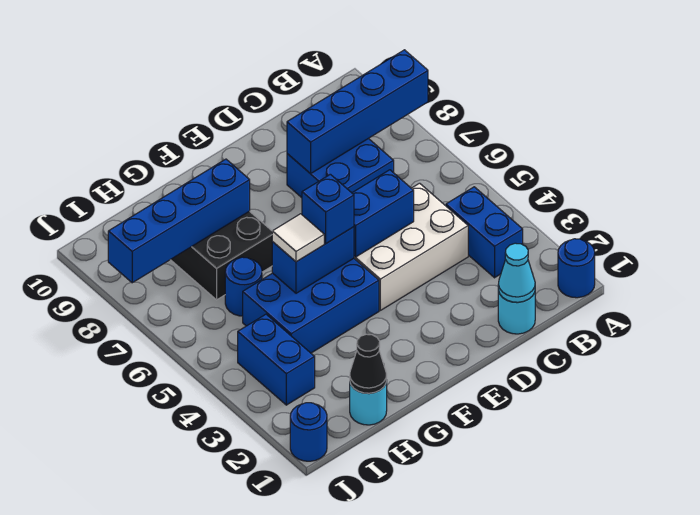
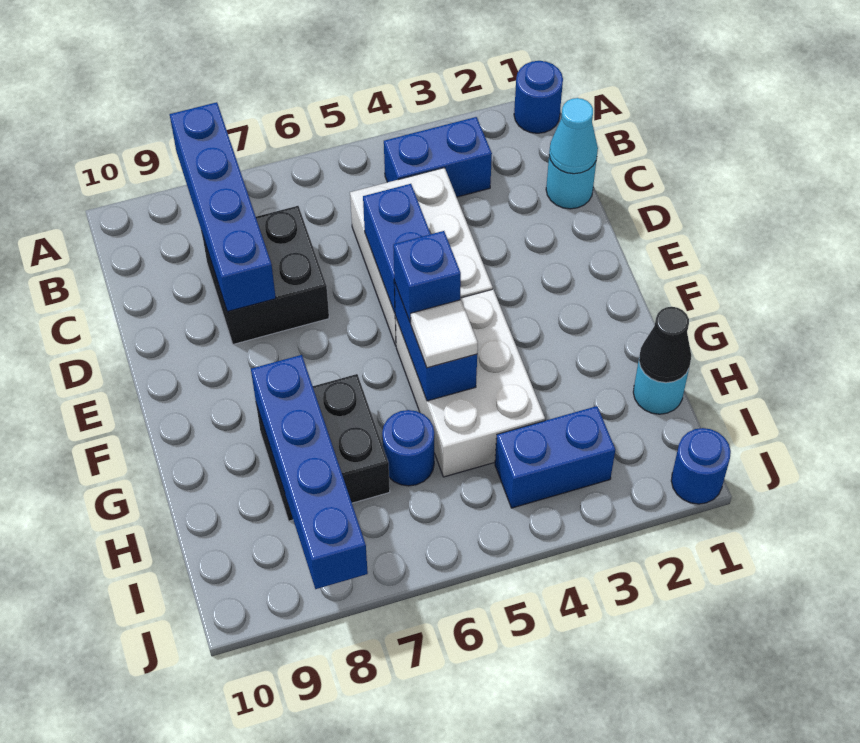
blue brick C7:D8 level 1 -> black brick C7:D8 level 1
blue brick F4:H5 level 1 -> white brick F4:H5 level 1

